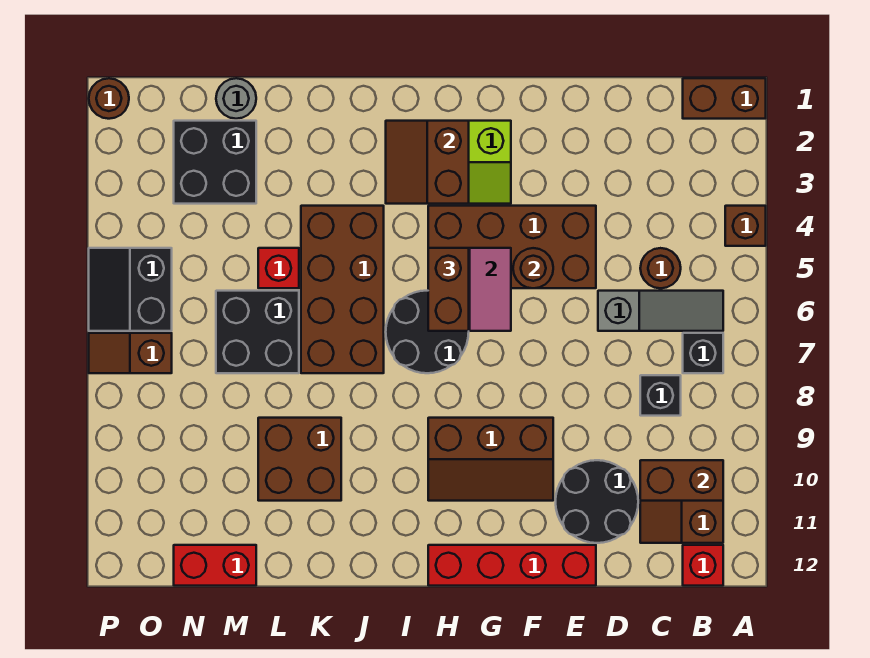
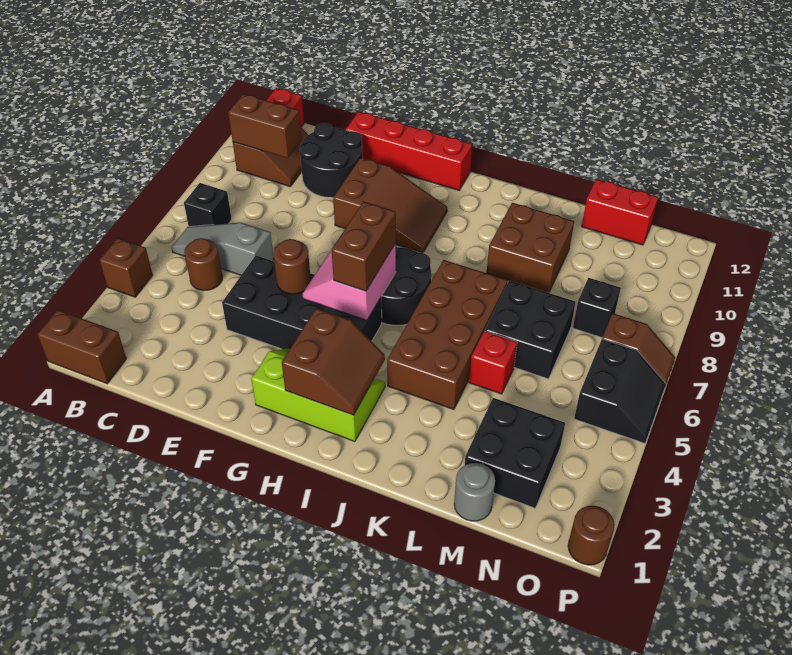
black brick C8 level 1 -> black brick N8 level 1
brown brick E4:H5 level 1 -> black brick E4:H5 level 1
brown slope F9:H10 level 1 top 9 -> brown slope F9:H10 level 1 top F

